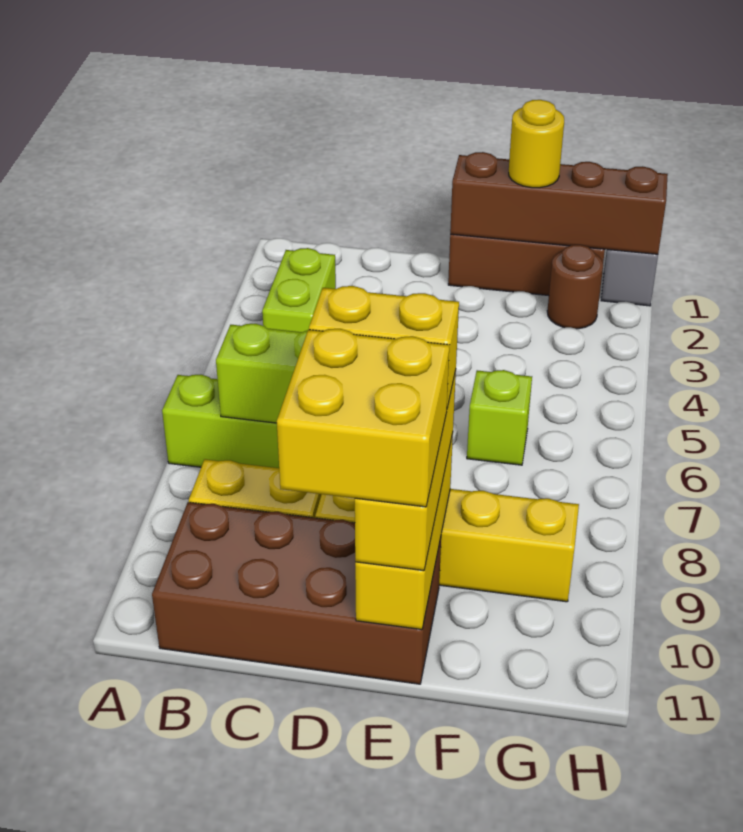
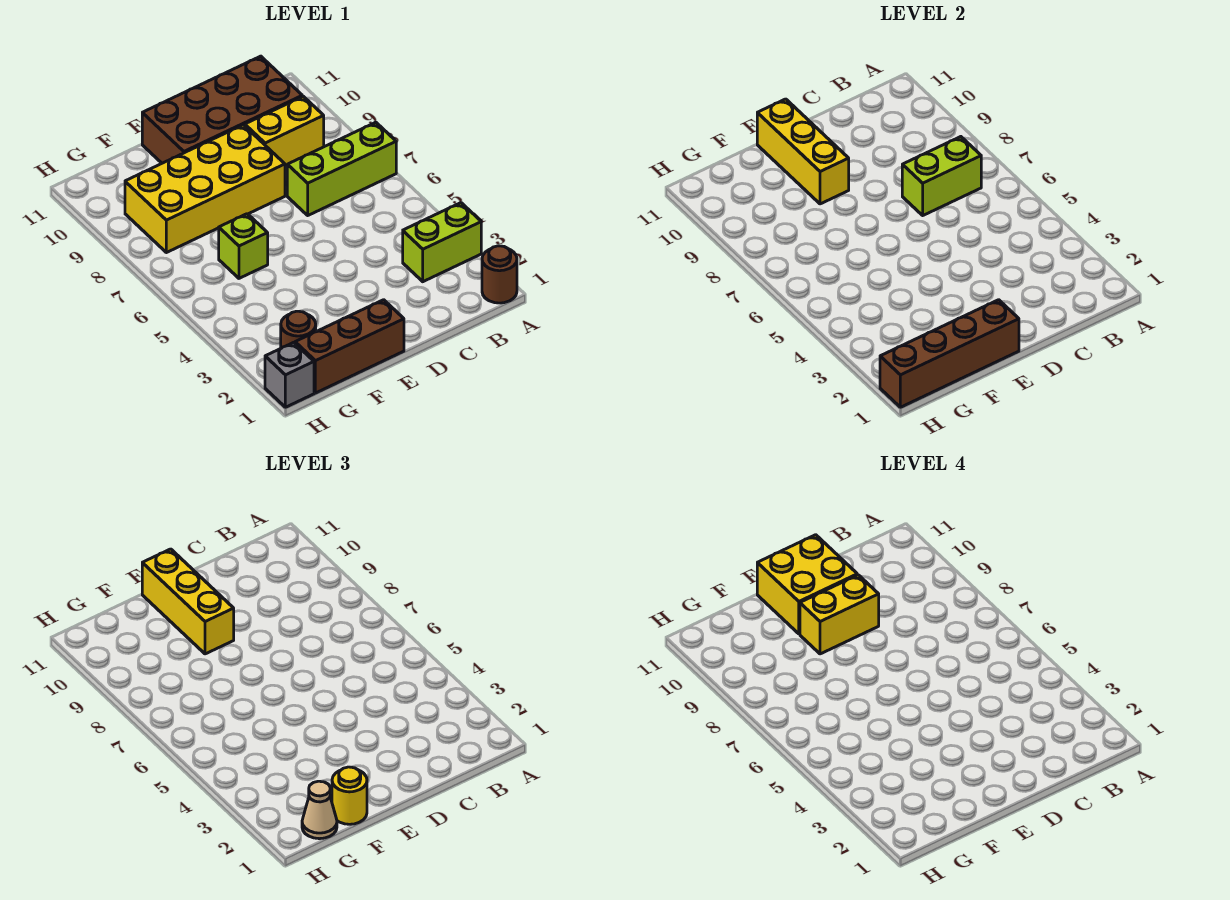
none -> brown round brick A1 level 1
lime brick B3:B4 level 1 -> lime brick A3:B3 level 1
yellow brick D9:G9 level 1 -> yellow brick D8:G9 level 1
none -> tan cone G1 level 3

